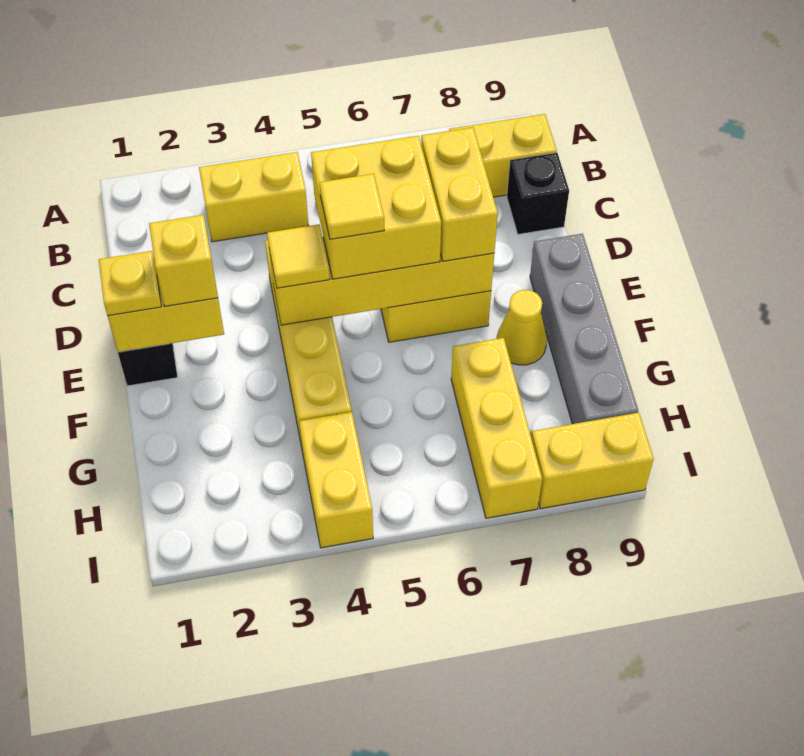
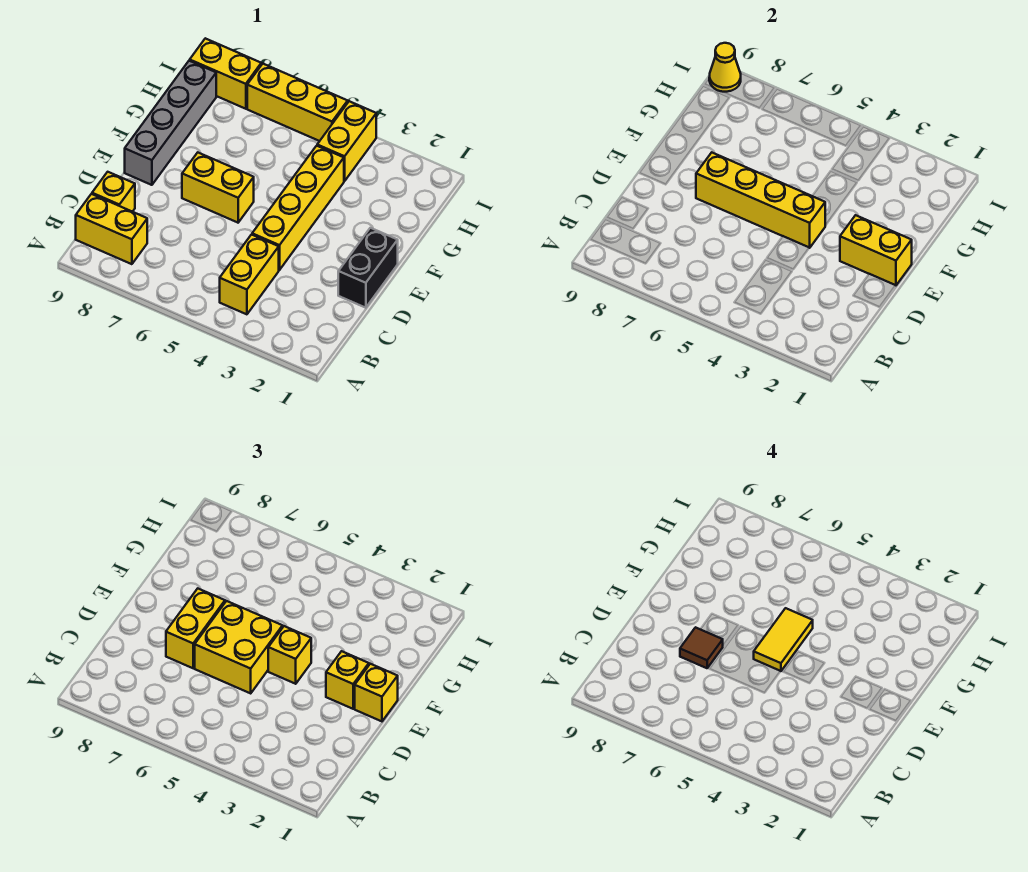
yellow brick B3:B4 level 1 -> yellow brick B4:C4 level 1
black brick C9 level 1 -> yellow brick C9 level 1
none -> brown tile D7 level 4
yellow plate E1 level 3 -> yellow brick E1 level 3
yellow tile E4 level 3 -> yellow brick E4 level 3
yellow tile E5 level 4 -> yellow tile E5:F5 level 4
yellow cone F8 level 1 -> yellow cone I9 level 2
yellow brick G7:I7 level 1 -> yellow brick I5:I7 level 1

